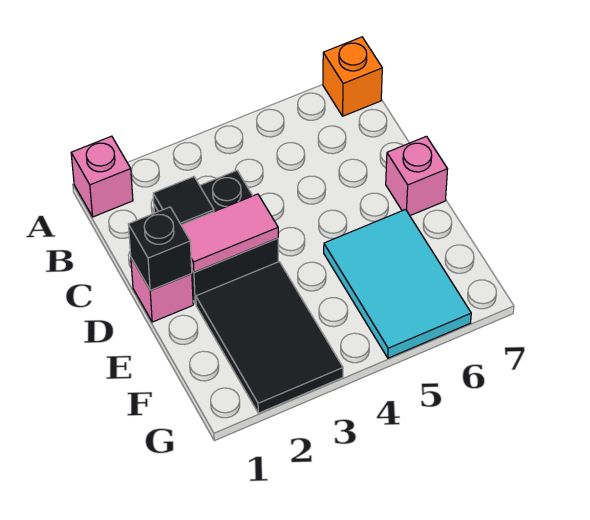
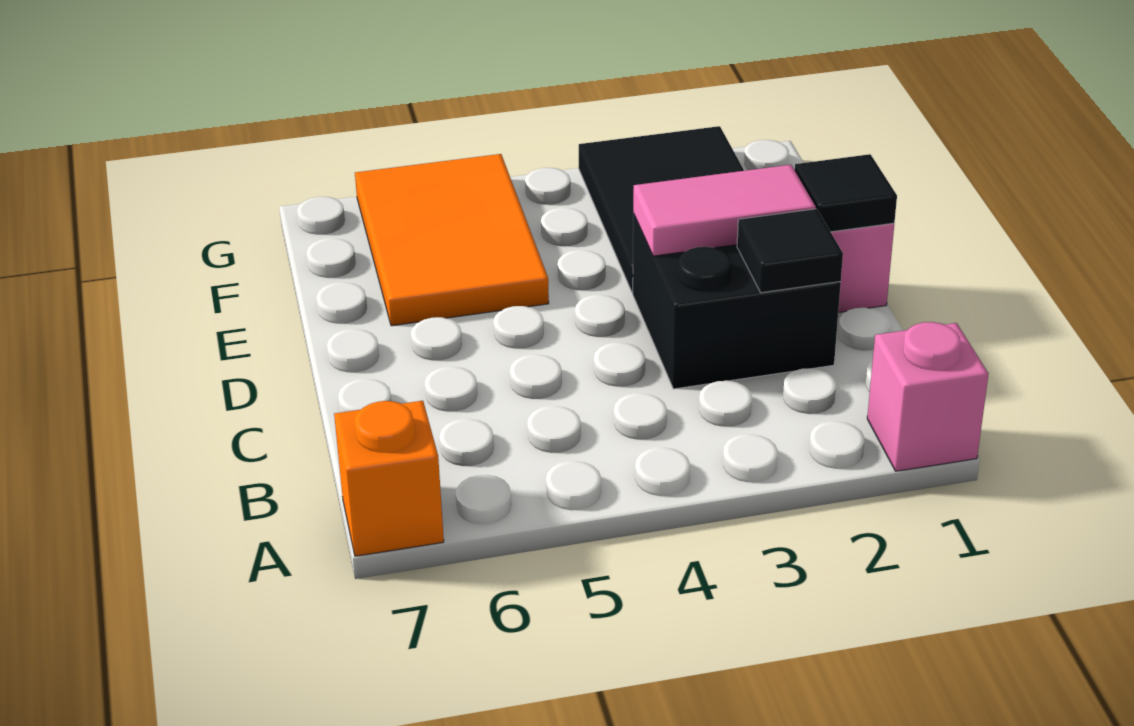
black brick D1 level 2 -> black tile D1 level 2
pink brick D7 level 1 -> none
cyan tile E5:G6 level 1 -> orange tile E5:G6 level 1

